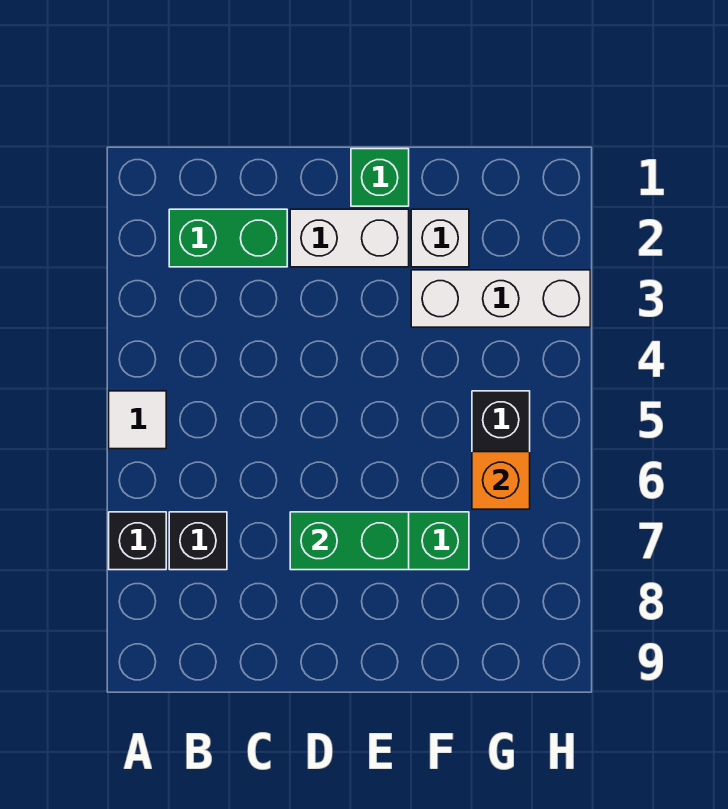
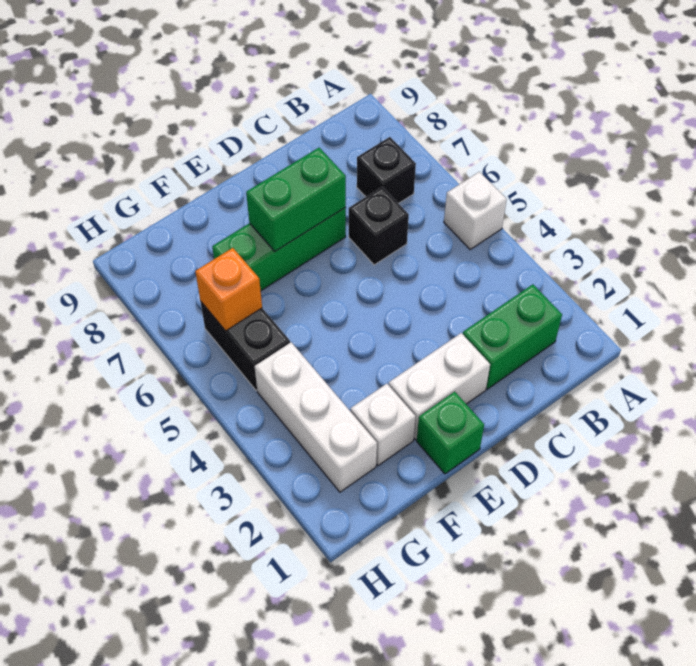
white tile A5 level 1 -> white brick A5 level 1
black brick A7 level 1 -> black brick C6 level 1
white brick F3:H3 level 1 -> white brick G2:G4 level 1

